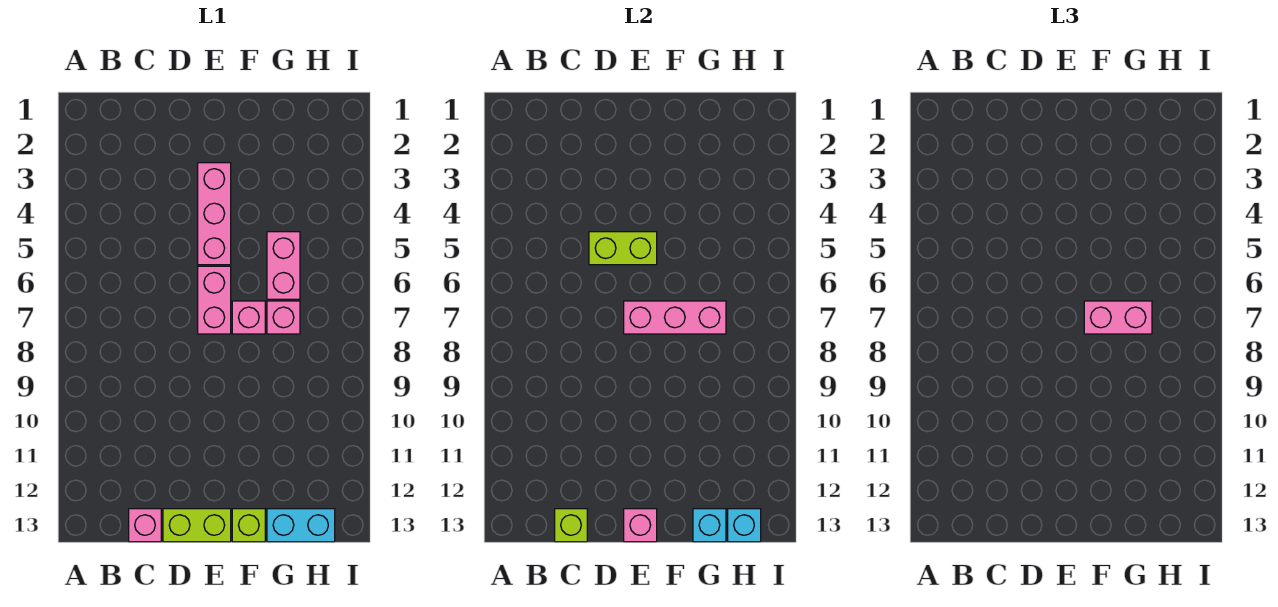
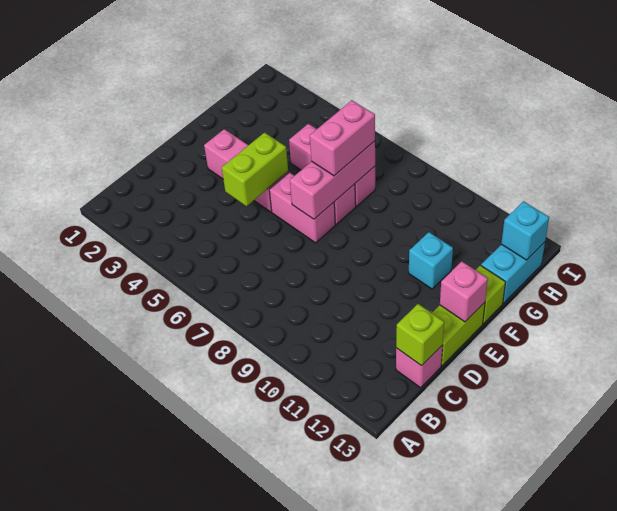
cyan brick G13 level 2 -> cyan brick F11 level 1

